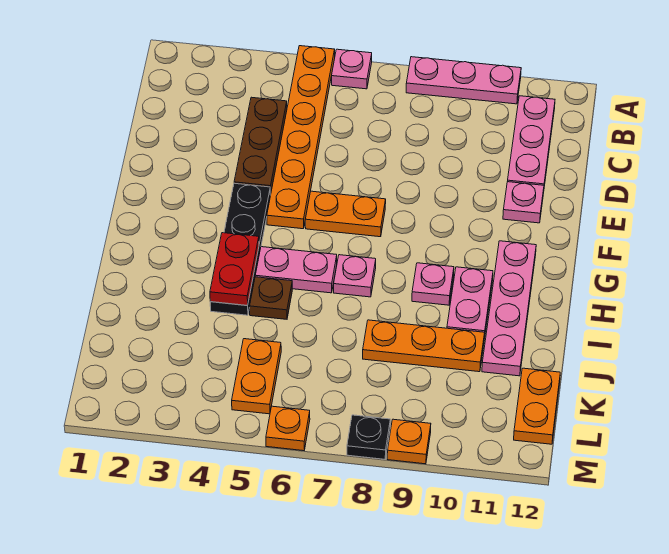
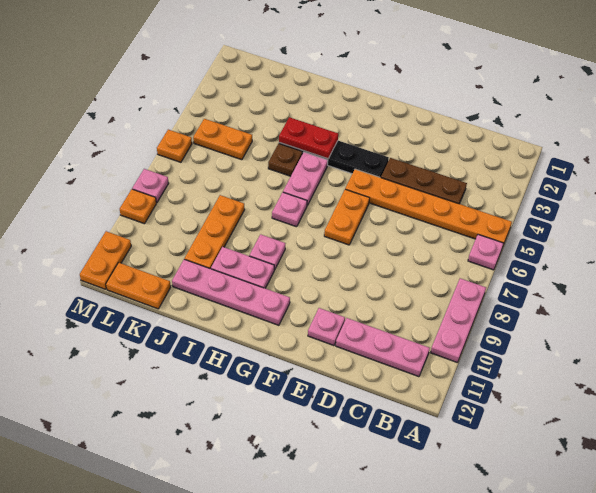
black plate M8 level 1 -> pink plate M8 level 1
none -> orange plate M11:M12 level 1

